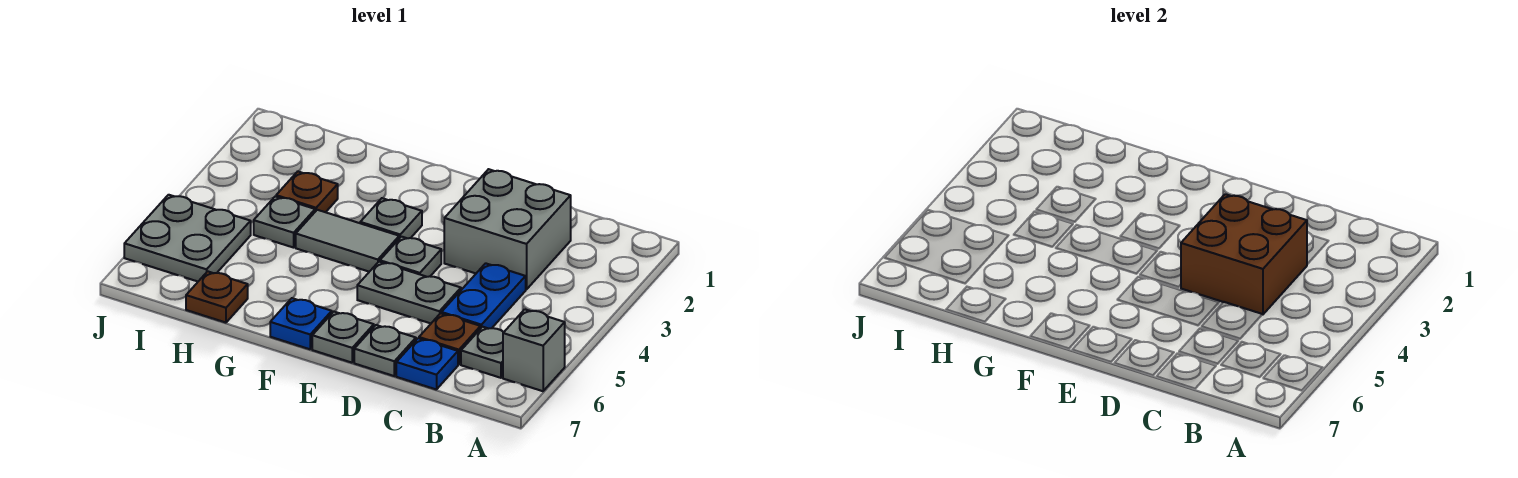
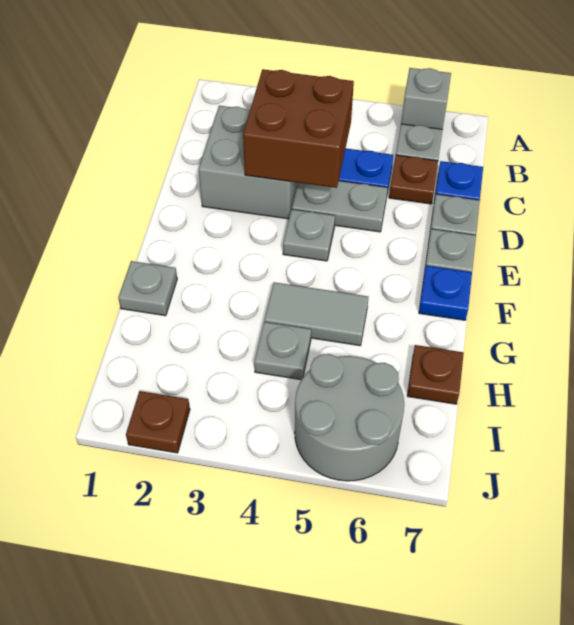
grey plate D5:E5 level 1 -> grey plate D4:D5 level 1
grey plate F3 level 1 -> grey plate G1 level 1
grey tile F4:G4 level 1 -> grey tile G4:G5 level 1
brown plate H3 level 1 -> brown plate J2 level 1
grey plate I5:J6 level 1 -> grey round brick I5:J6 level 1

